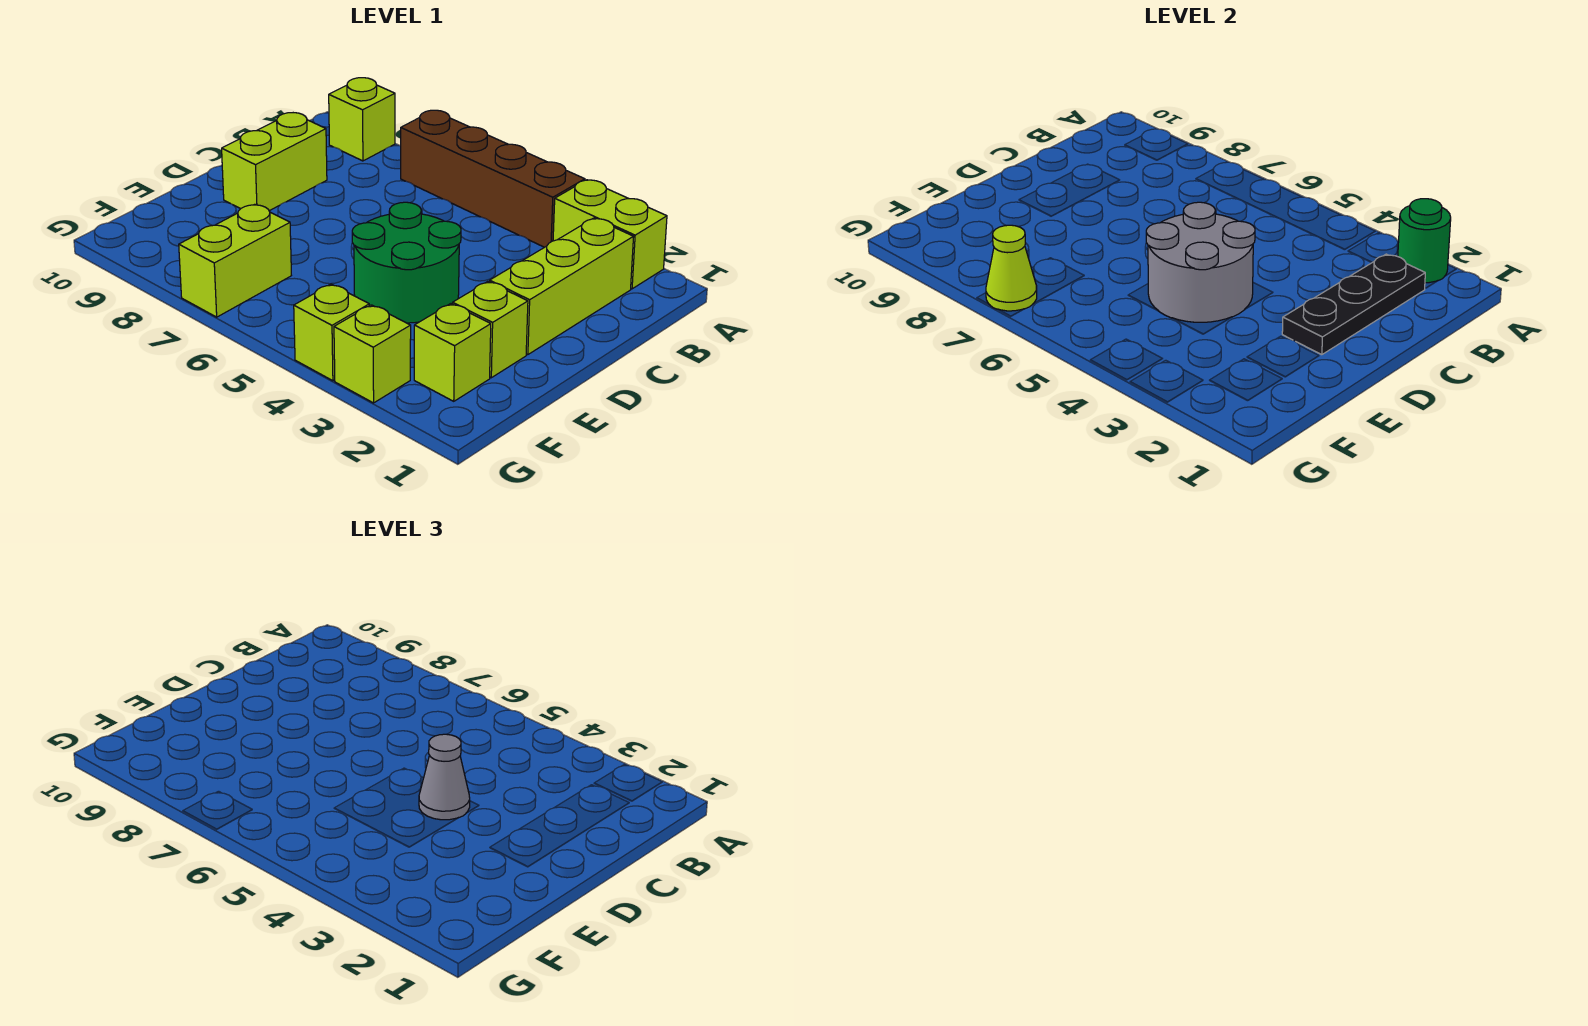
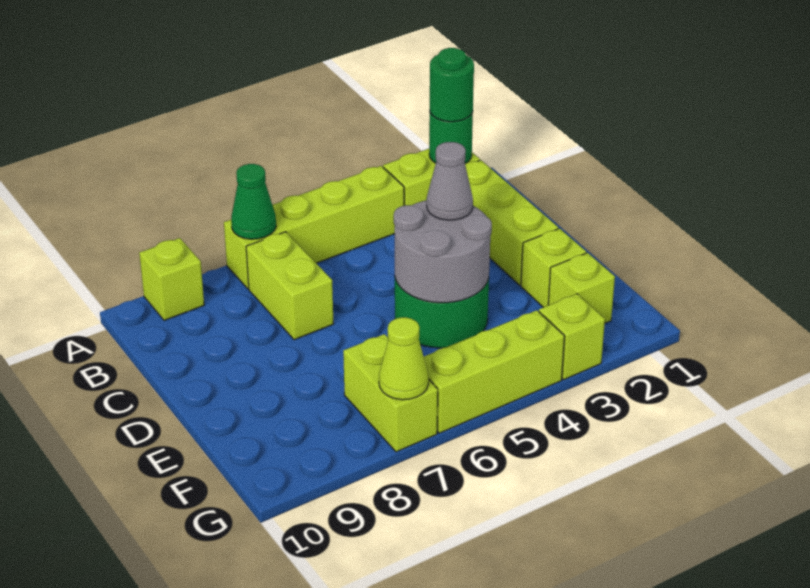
none -> green round brick A2 level 3
brown brick A4:A7 level 1 -> lime brick A4:A7 level 1
none -> green cone A7 level 2
black plate B2:D2 level 2 -> none
lime brick C9:D9 level 1 -> lime brick B7:C7 level 1
lime brick G4 level 1 -> lime brick G4:G6 level 1

